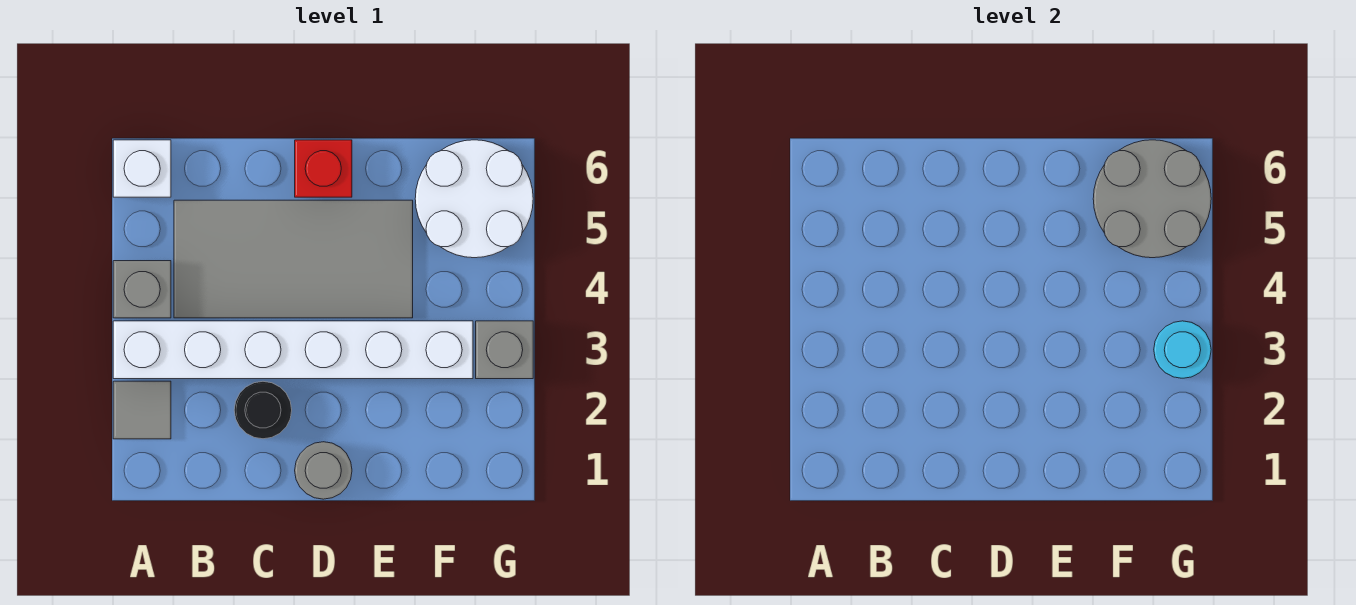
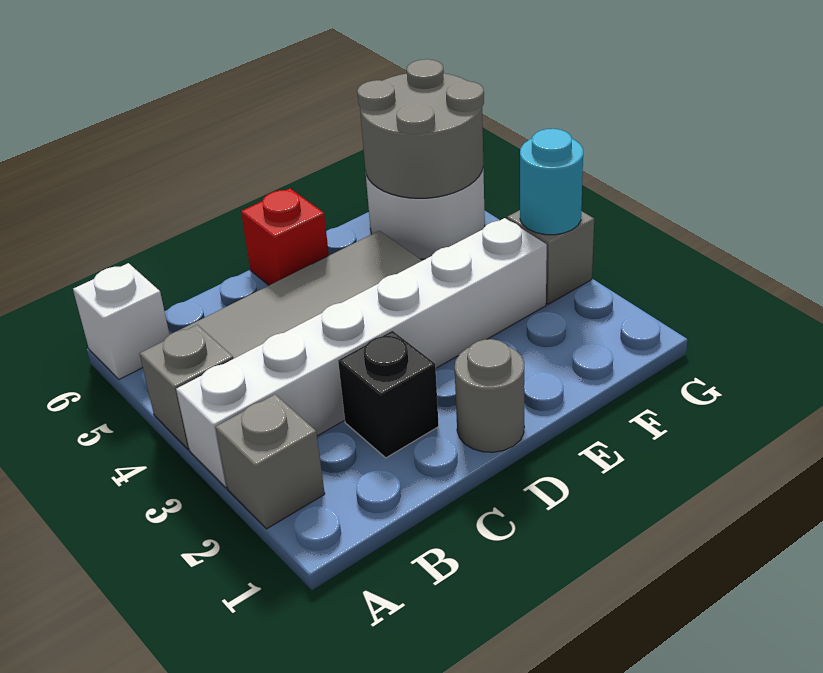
grey tile A2 level 1 -> grey brick A2 level 1
black round brick C2 level 1 -> black brick C2 level 1

